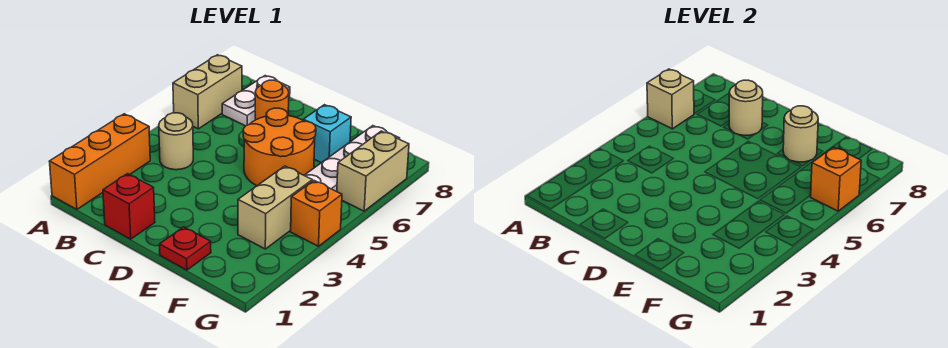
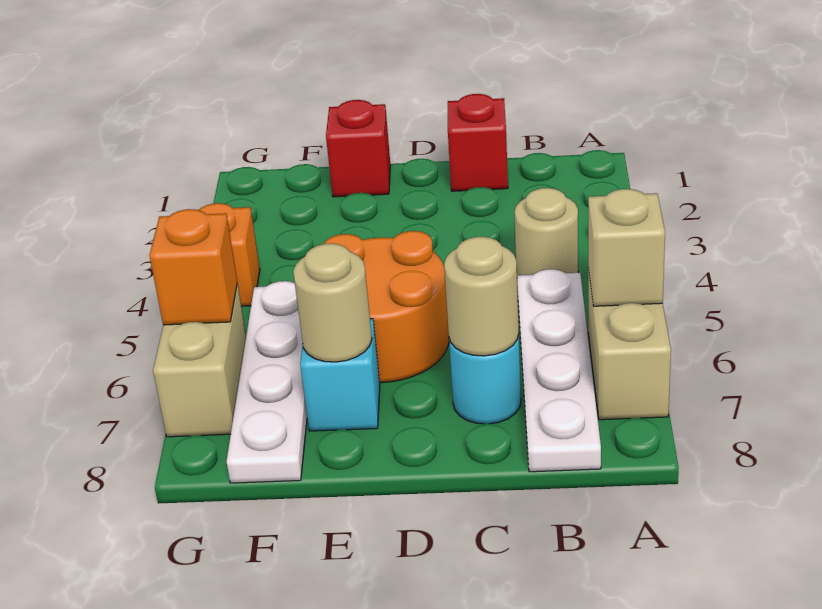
orange brick A1:A3 level 1 -> none
white plate B7:B8 level 1 -> white plate B5:B8 level 1
orange round brick C7 level 1 -> cyan round brick C7 level 1
red plate E1 level 1 -> red brick E1 level 1
tan brick F3:F4 level 1 -> none

